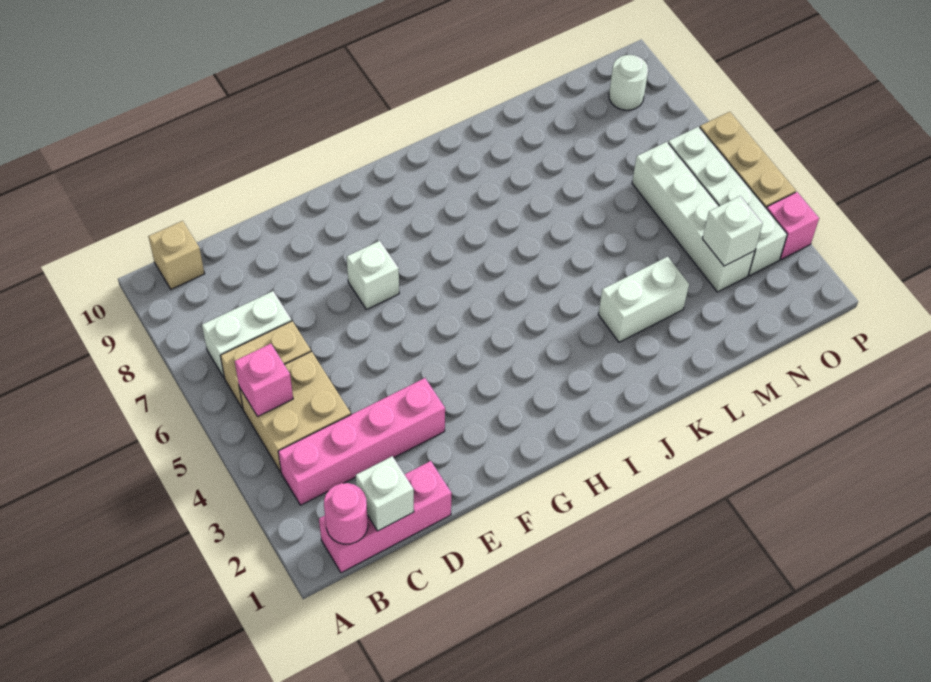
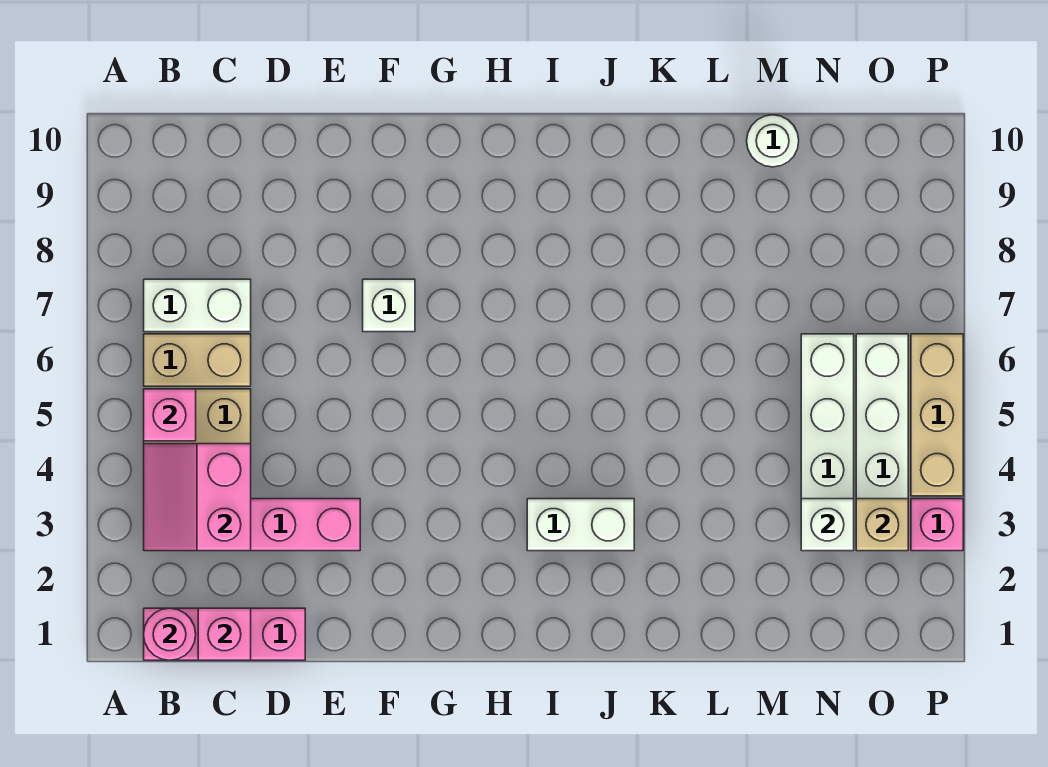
none -> pink slope B3:C4 level 2 top C
tan brick B10 level 1 -> tan brick O3 level 2
white brick C1 level 2 -> pink brick C1 level 2
white brick K3:L3 level 1 -> white brick I3:J3 level 1
white round brick O9 level 1 -> white round brick M10 level 1

